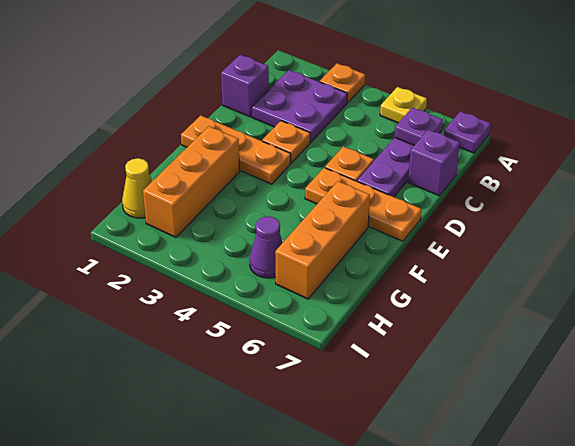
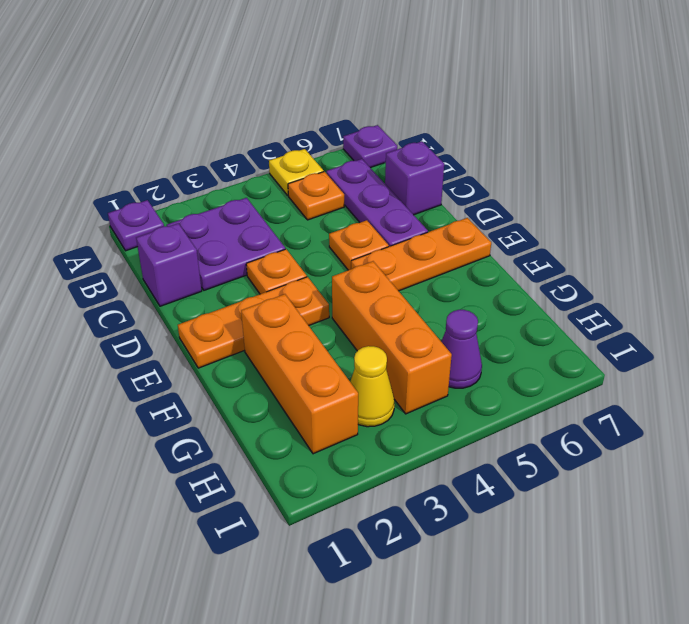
orange plate A3 level 1 -> orange plate B5 level 1
purple plate B6 level 2 -> purple plate A1 level 1
orange brick F6:H6 level 1 -> orange brick F4:H4 level 1
yellow cone H1 level 1 -> yellow cone H3 level 1

